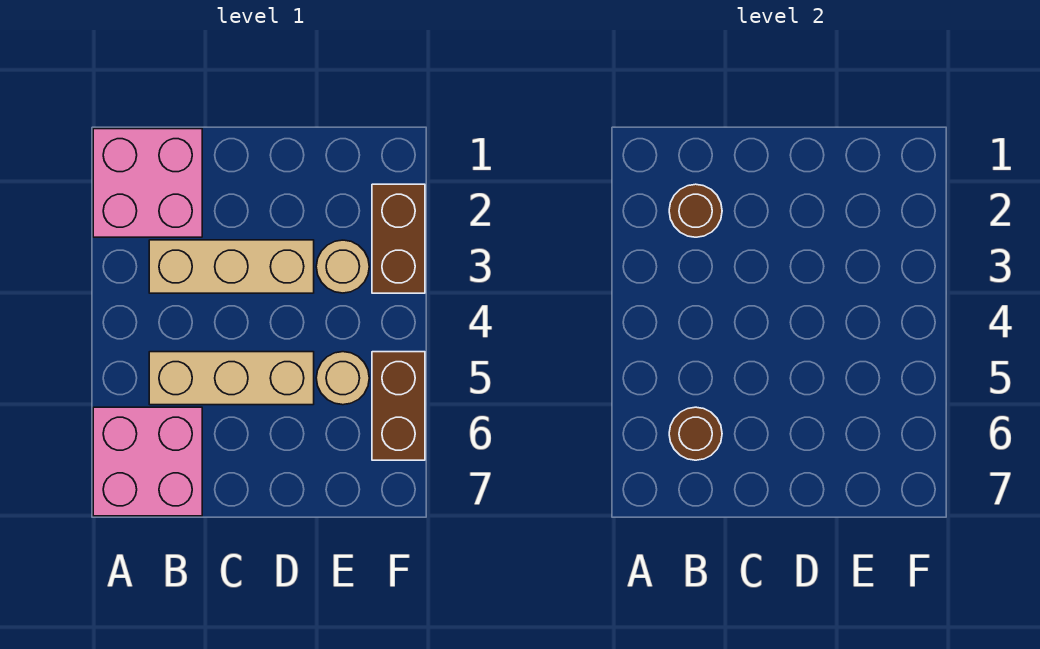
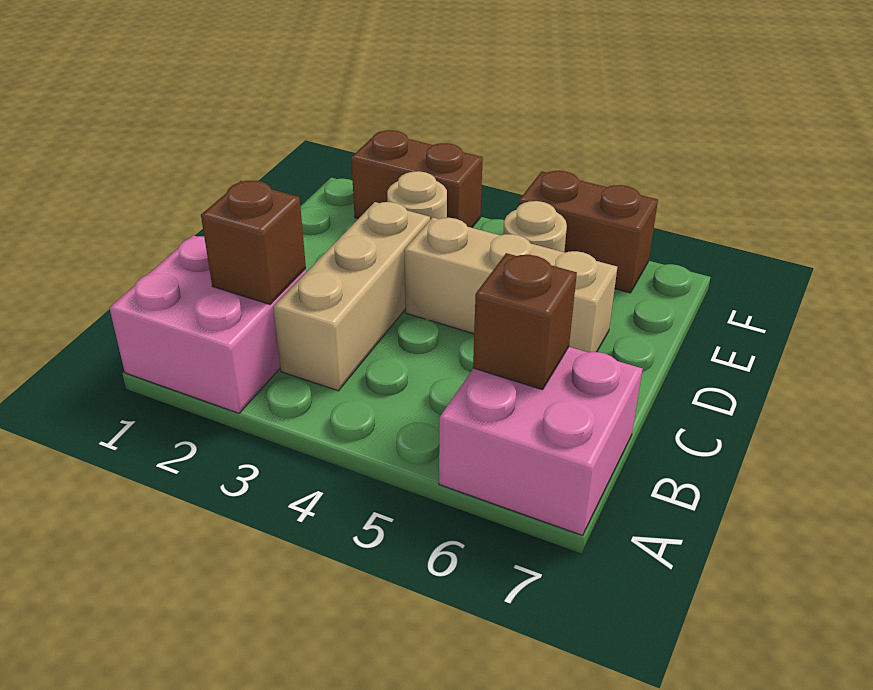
brown round brick B2 level 2 -> brown brick B2 level 2
tan brick B5:D5 level 1 -> tan brick D4:D6 level 1
brown round brick B6 level 2 -> brown brick B6 level 2

